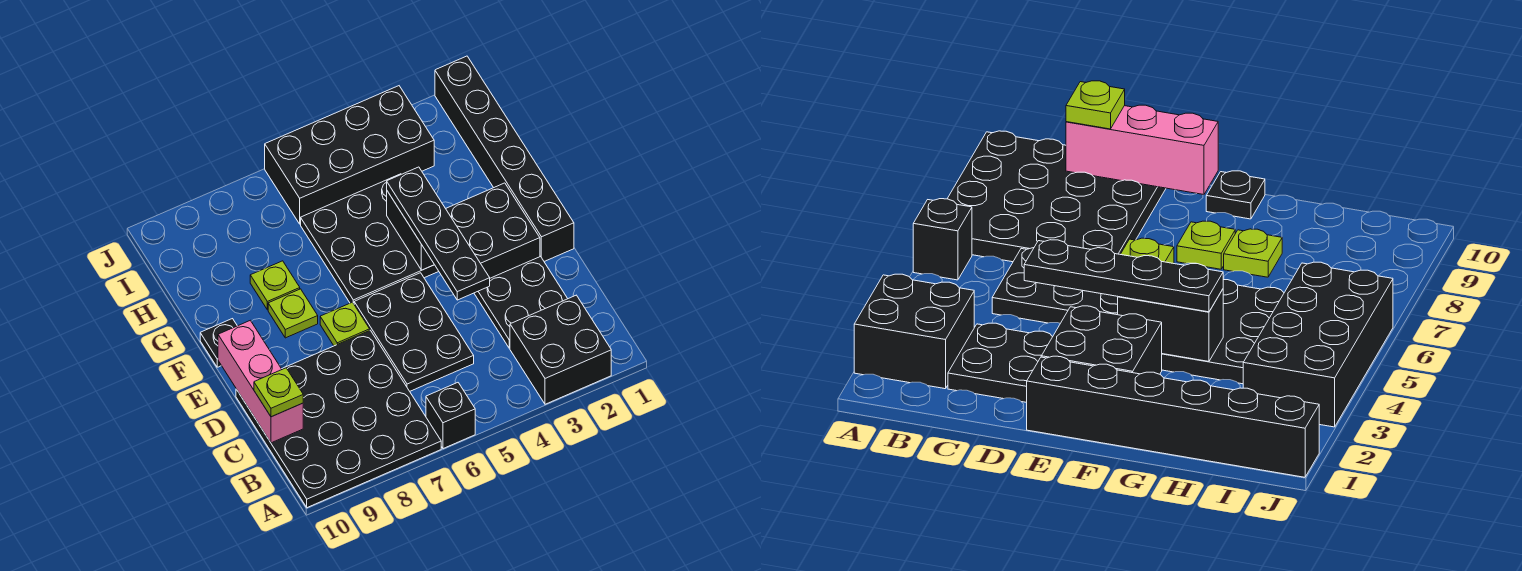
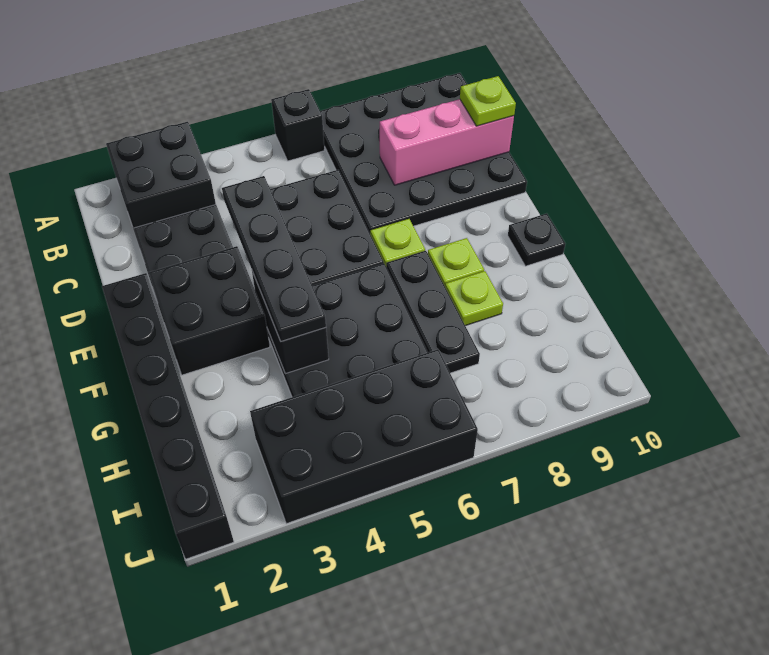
pink brick C10:E10 level 2 -> pink brick C8:C10 level 2
none -> black plate F7:H7 level 1

